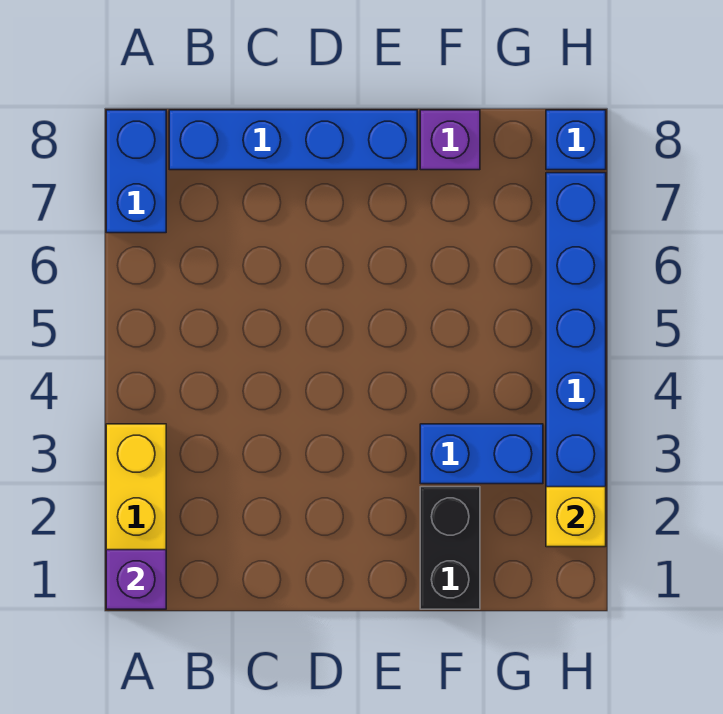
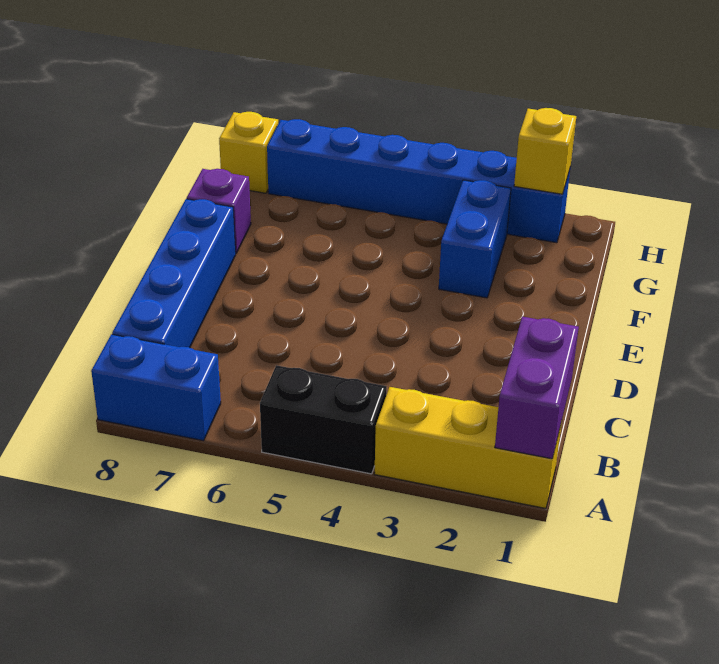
purple brick A1 level 2 -> purple brick A1:B1 level 2
black brick F1:F2 level 1 -> black brick A4:A5 level 1
blue brick H8 level 1 -> yellow brick H8 level 1

